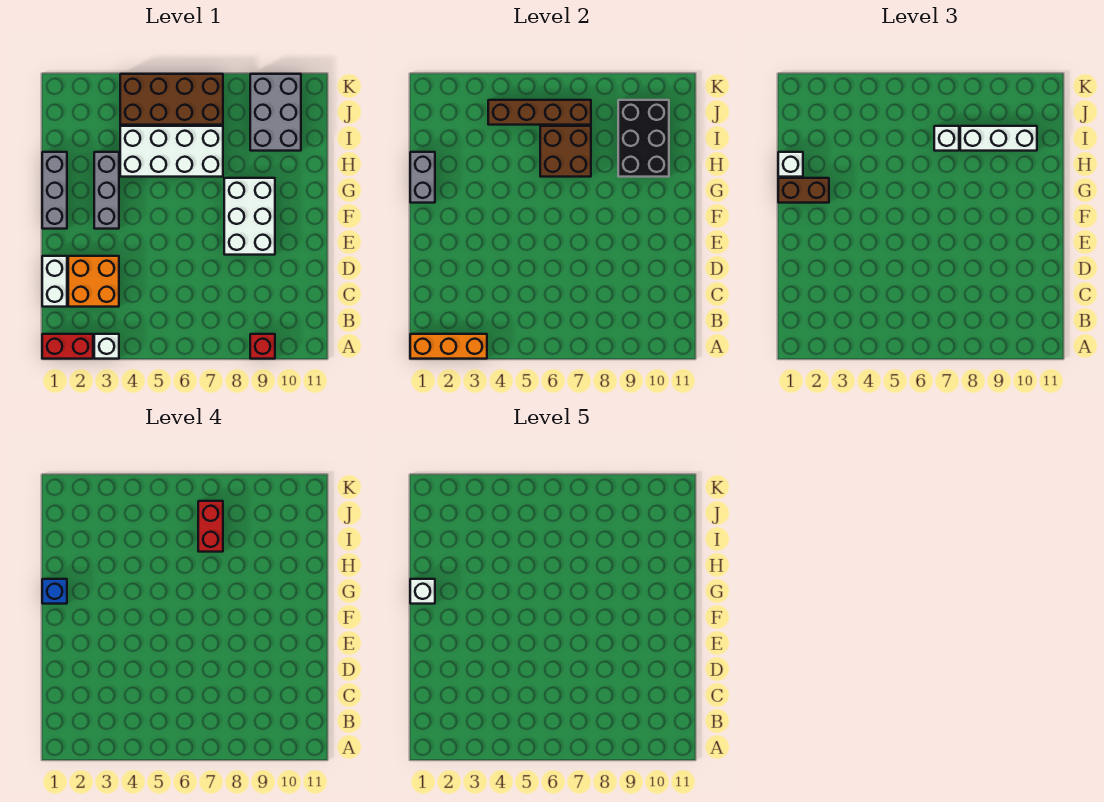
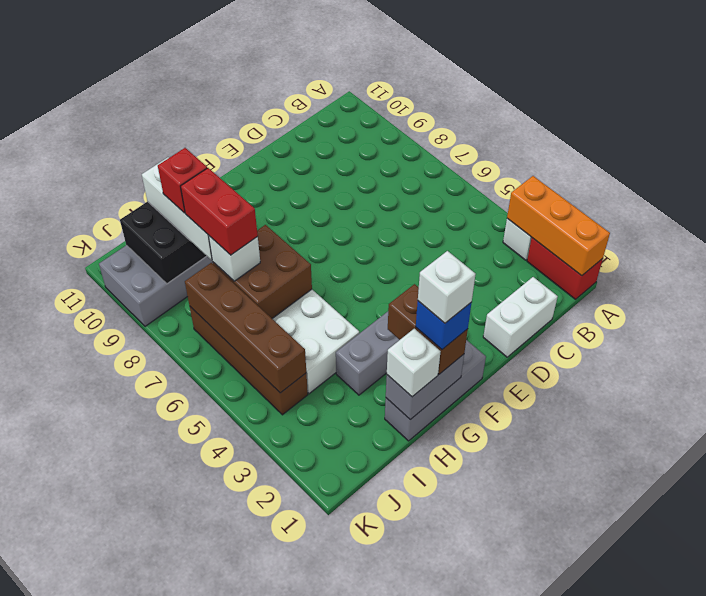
red brick A9 level 1 -> red brick I9 level 4
orange brick C2:D3 level 1 -> none
white brick E8:G9 level 1 -> none
red brick I7:J7 level 4 -> red brick I7:I8 level 4
brown brick J4:K7 level 1 -> brown brick J4:J7 level 1

